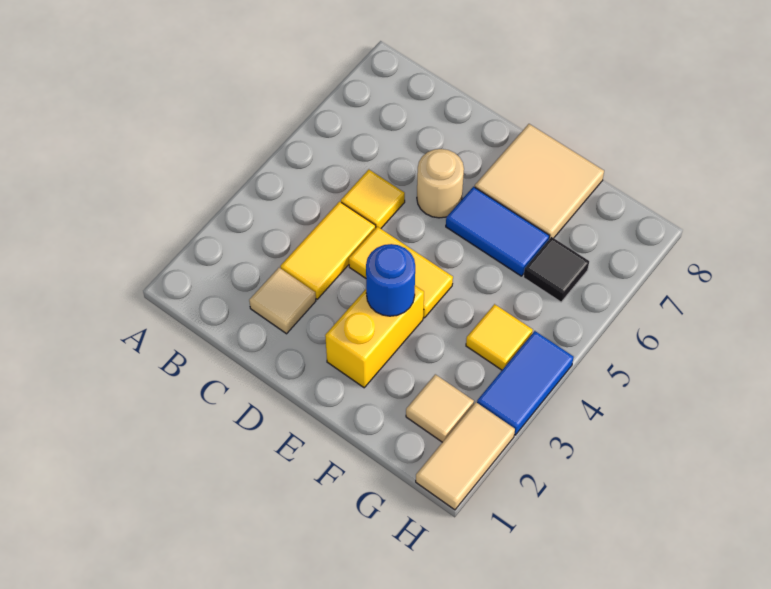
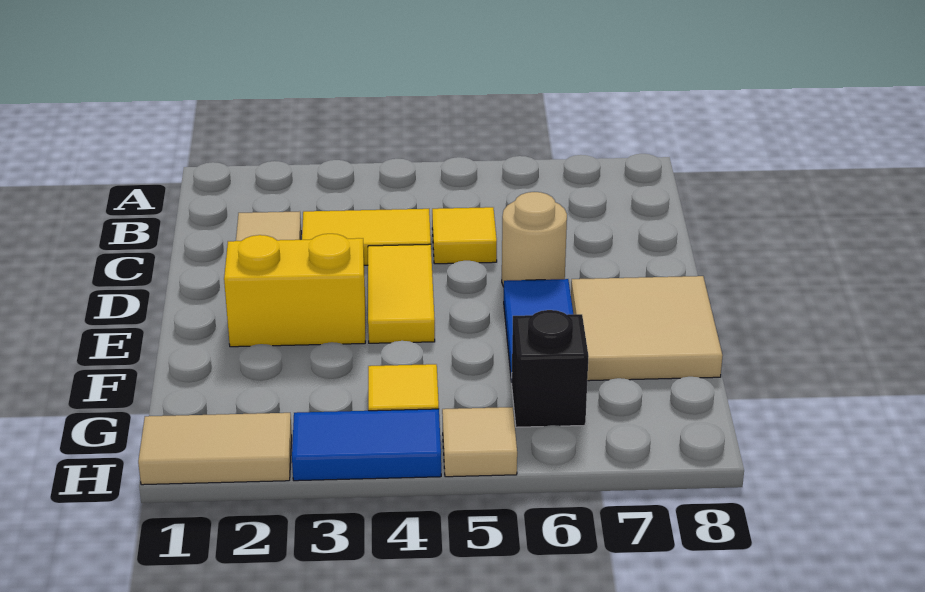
blue round brick E3 level 2 -> none
tan tile G2 level 1 -> tan tile H5 level 1
black tile G6 level 1 -> black brick G6 level 1

